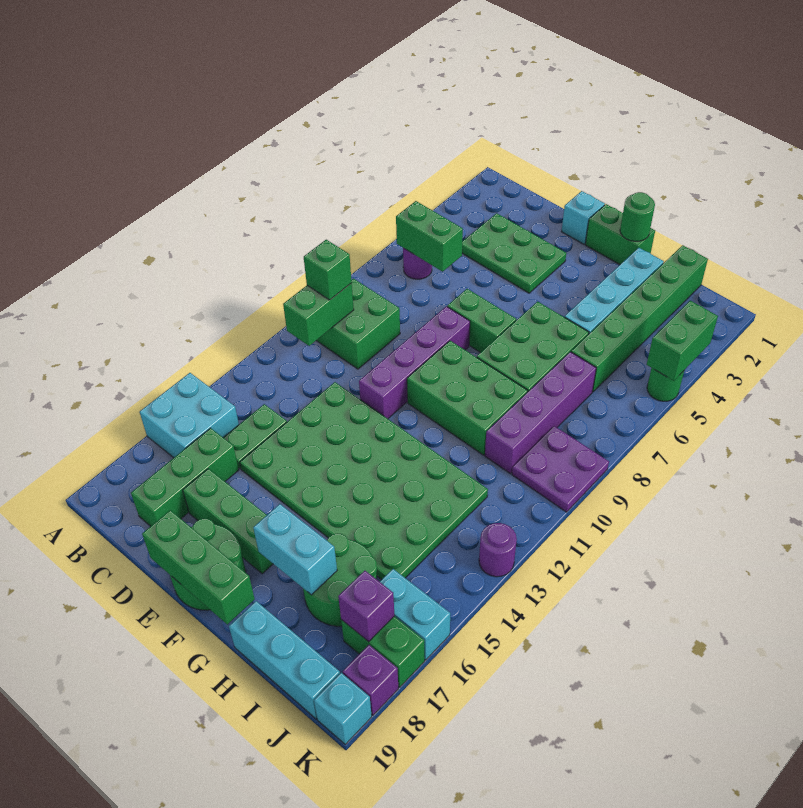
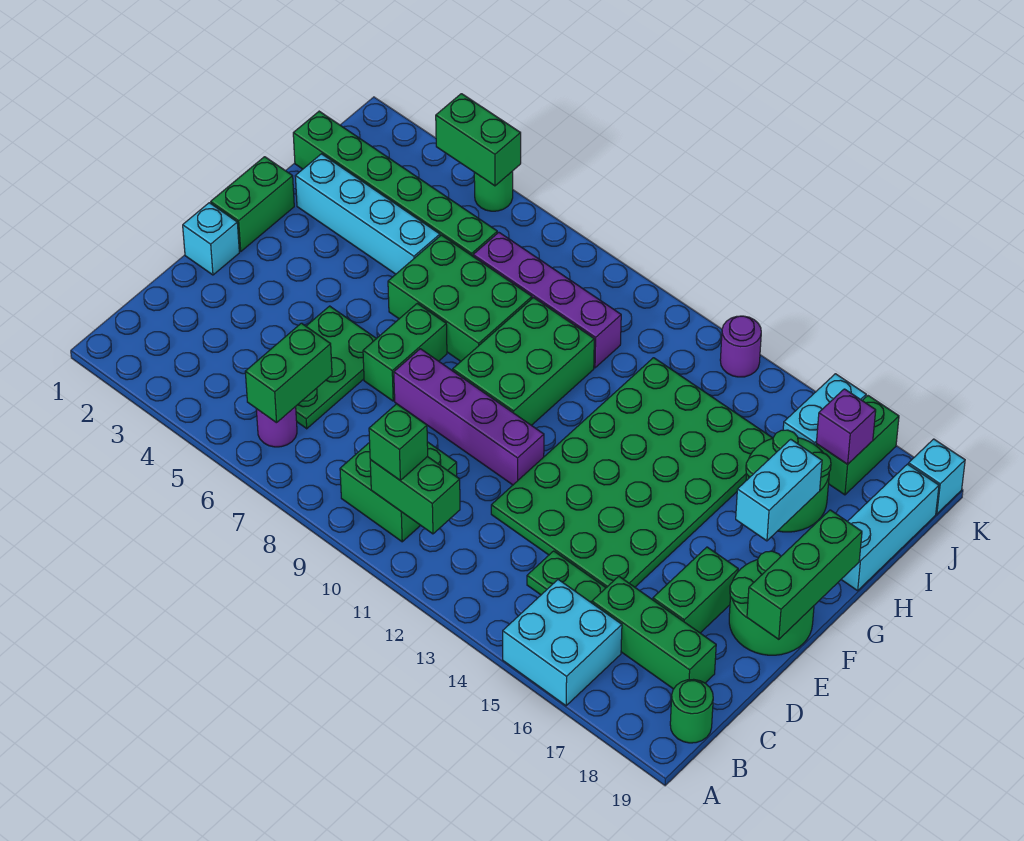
green plate C3:E4 level 1 -> green plate C5:E6 level 1
green brick D17:F17 level 1 -> green brick D17:E17 level 1
green round brick G1 level 2 -> green round brick B19 level 1
purple plate J9:K10 level 1 -> none
purple brick K18 level 1 -> none

